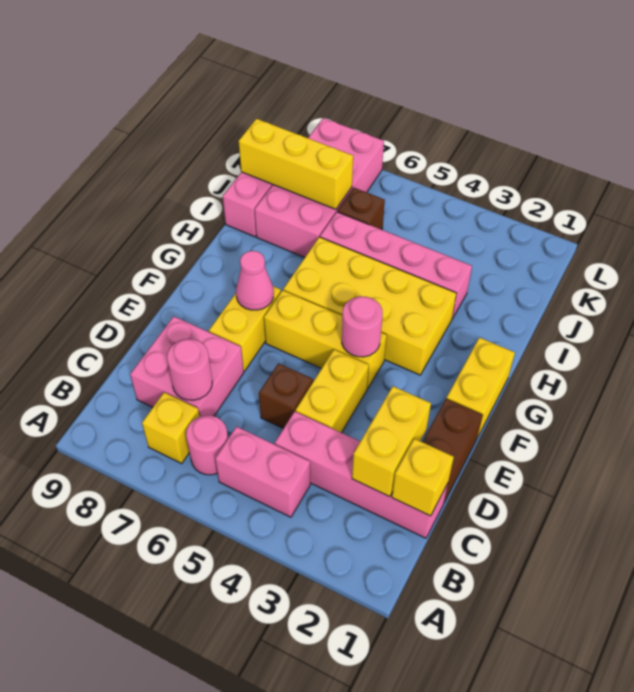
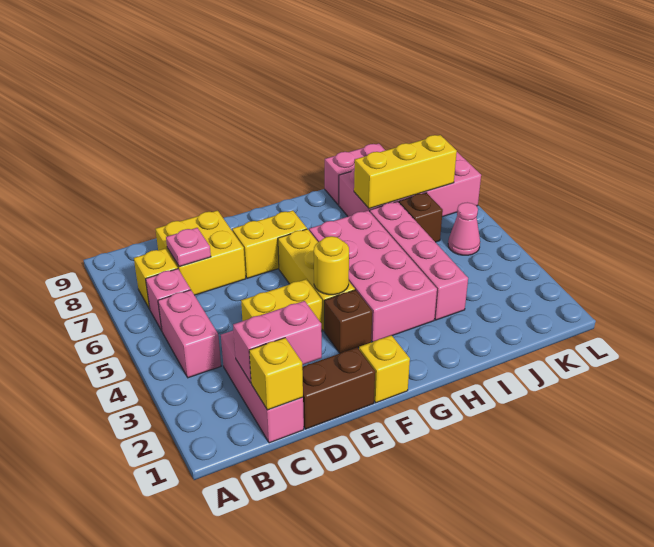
pink round brick B6 level 1 -> pink brick B6 level 1
pink brick C1:C4 level 1 -> pink brick C1:C3 level 1
yellow brick C2:D2 level 2 -> pink brick C2:D2 level 2
pink brick C7:D8 level 1 -> yellow brick C7:D8 level 1
pink round brick C7 level 2 -> pink plate C7 level 2
brown brick D5 level 1 -> brown brick F3 level 1
yellow brick F1:G1 level 1 -> yellow brick F1 level 1
pink round brick F4 level 2 -> yellow round brick F4 level 2
pink cone F7 level 2 -> pink cone K5 level 1
yellow brick G3:H6 level 1 -> pink brick G3:H6 level 1
yellow brick J7:J9 level 2 -> yellow brick I7:K7 level 2

